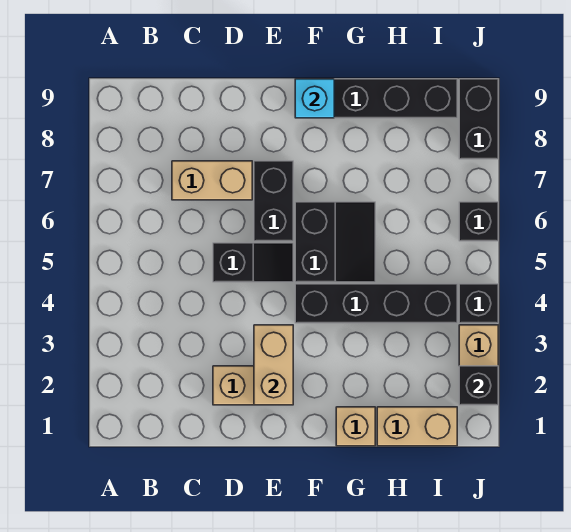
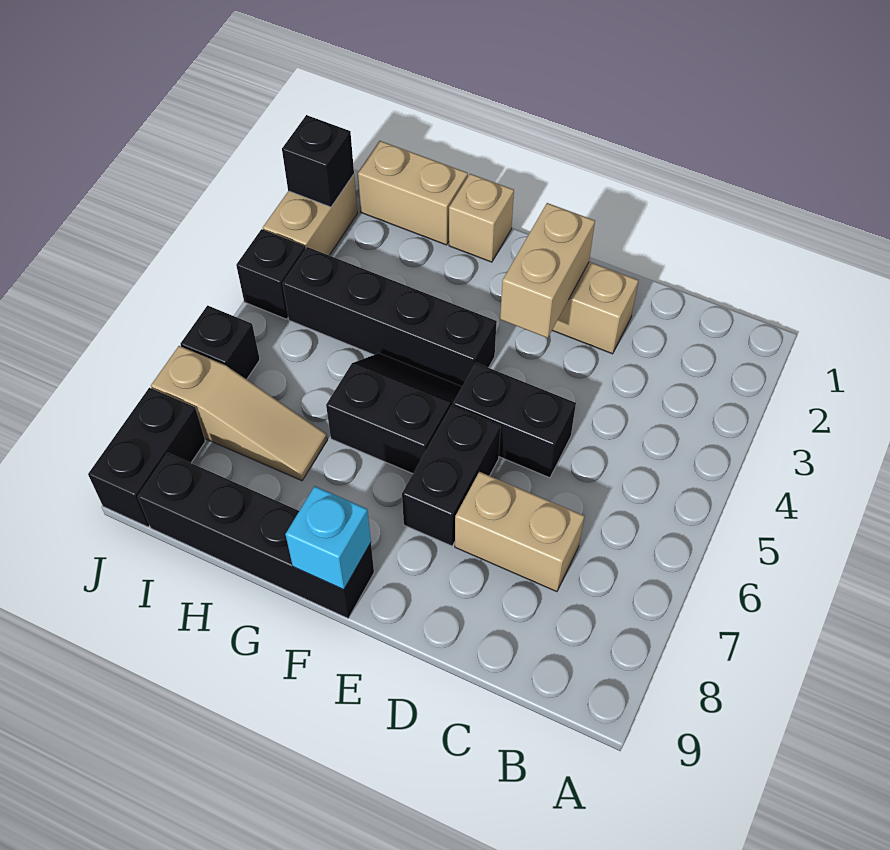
black slope D5:E5 level 1 top D -> black brick D5:E5 level 1
black slope F5:G6 level 1 top F -> black slope F5:G6 level 1 top 6
none -> tan slope H7:J7 level 1 top J

